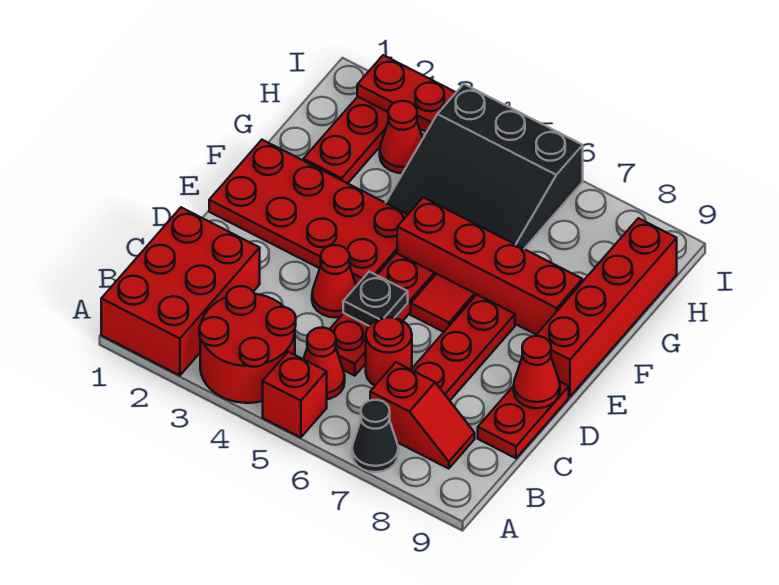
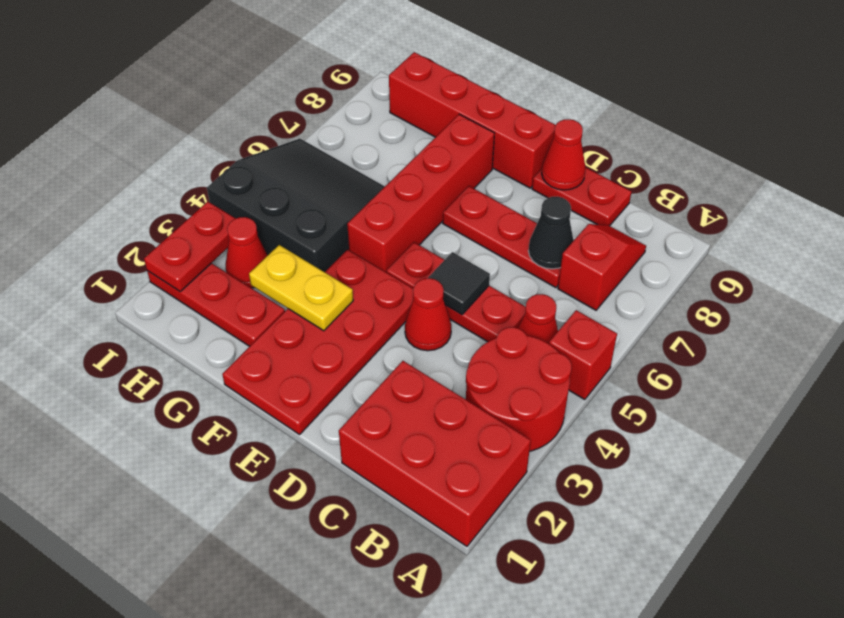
black cone A7 level 1 -> black cone C7 level 2
red round brick C6 level 1 -> none
black plate D5 level 2 -> black tile D5 level 2
red tile E6 level 1 -> none
none -> yellow plate F3:G3 level 2
black slope G4:I6 level 1 top I -> black slope G4:I6 level 1 top 4

